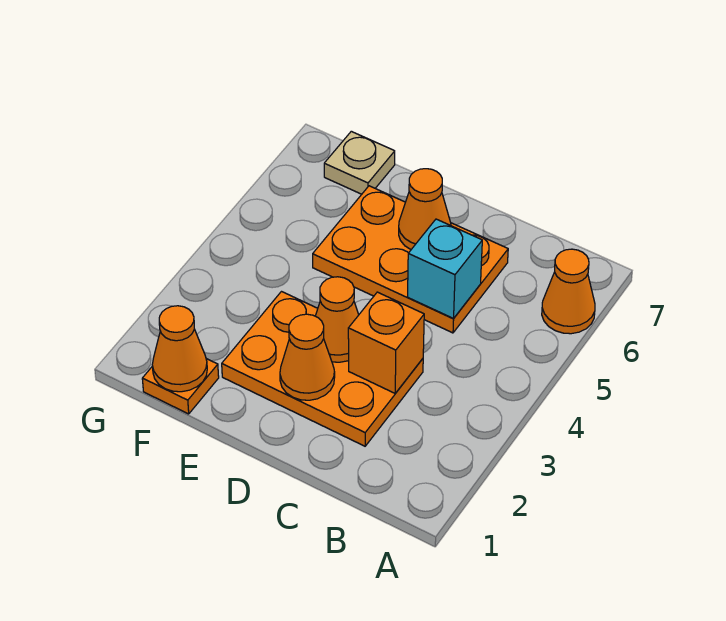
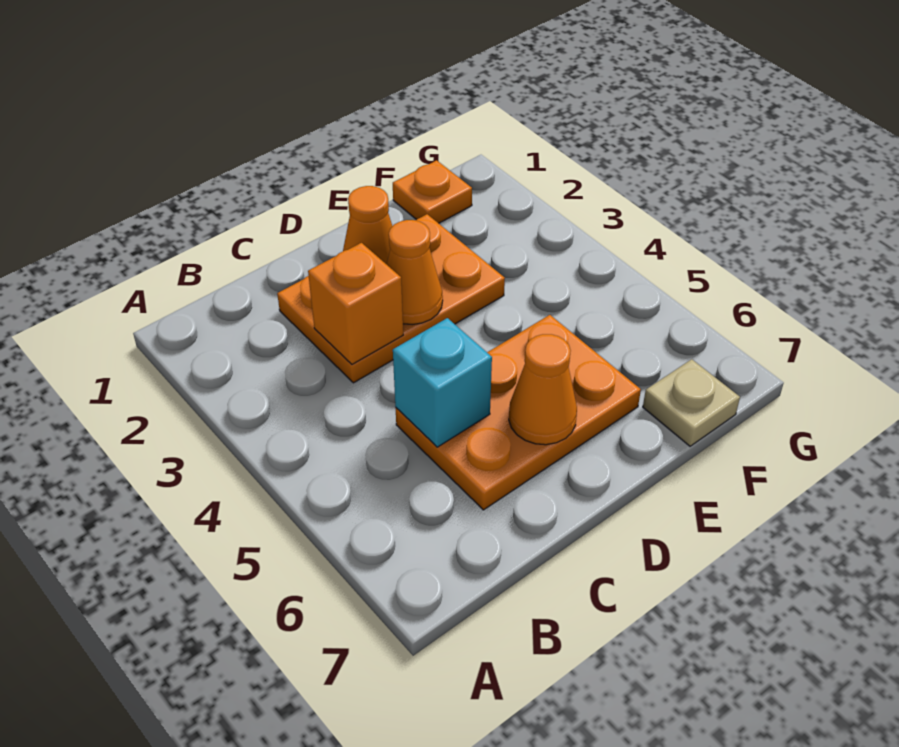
orange cone A6 level 1 -> none
orange cone F1 level 2 -> none

